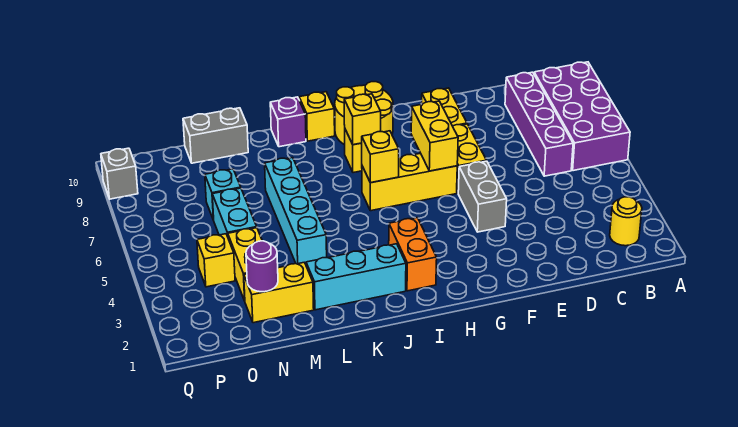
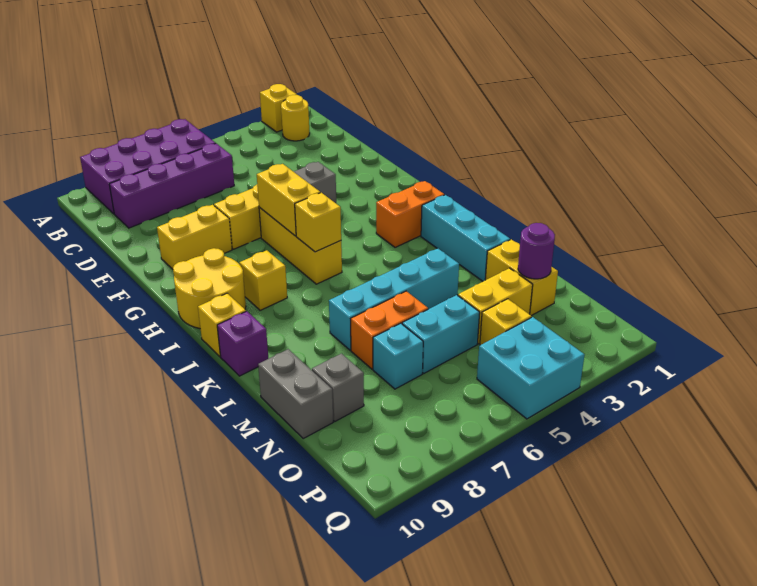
yellow brick G6:G7 level 2 -> yellow brick G6:H6 level 2
yellow brick I8 level 2 -> yellow brick A2 level 1
none -> orange brick M6:M7 level 1
none -> cyan brick P4:Q5 level 1
grey brick Q9 level 1 -> grey brick N9 level 1

